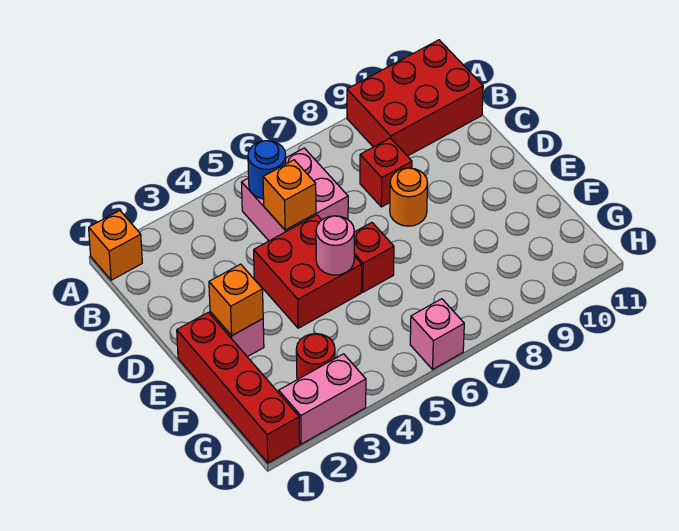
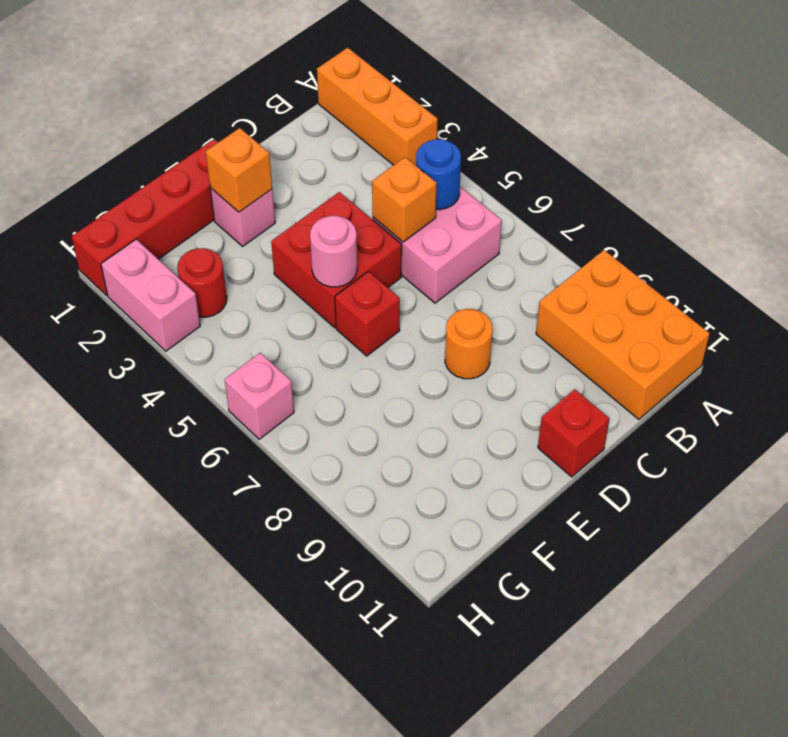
orange brick A1 level 1 -> orange brick A1:A3 level 1
red brick A9:B11 level 1 -> orange brick A9:B11 level 1
red brick C8 level 1 -> red brick D11 level 1

